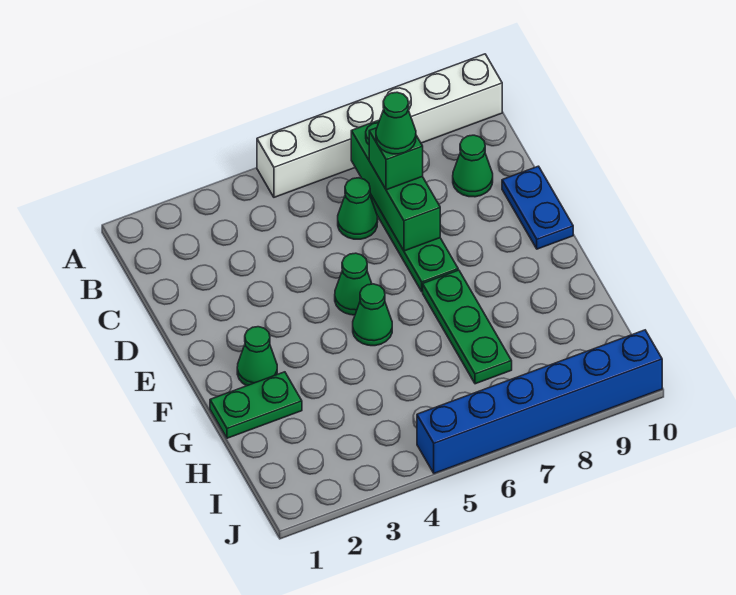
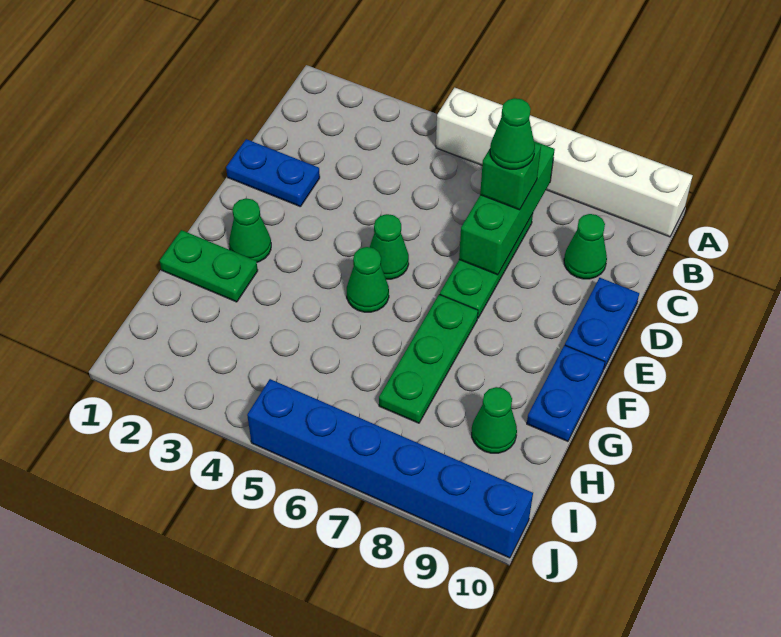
green cone C6 level 1 -> green cone H9 level 1
none -> blue plate D1:D2 level 1
none -> blue plate F10:G10 level 1

